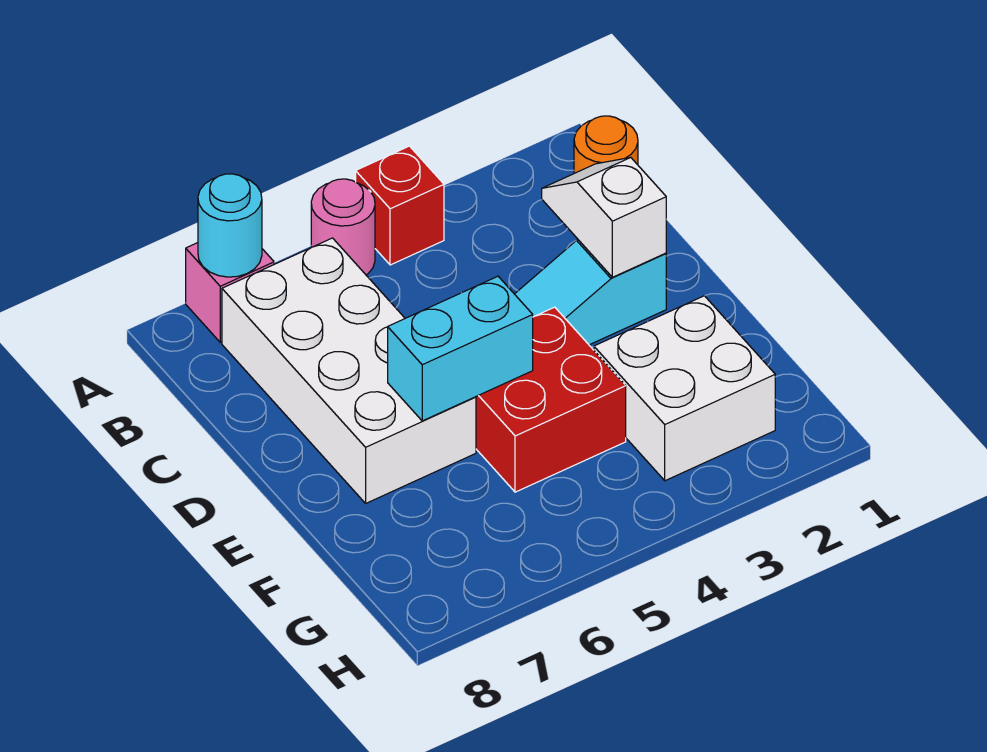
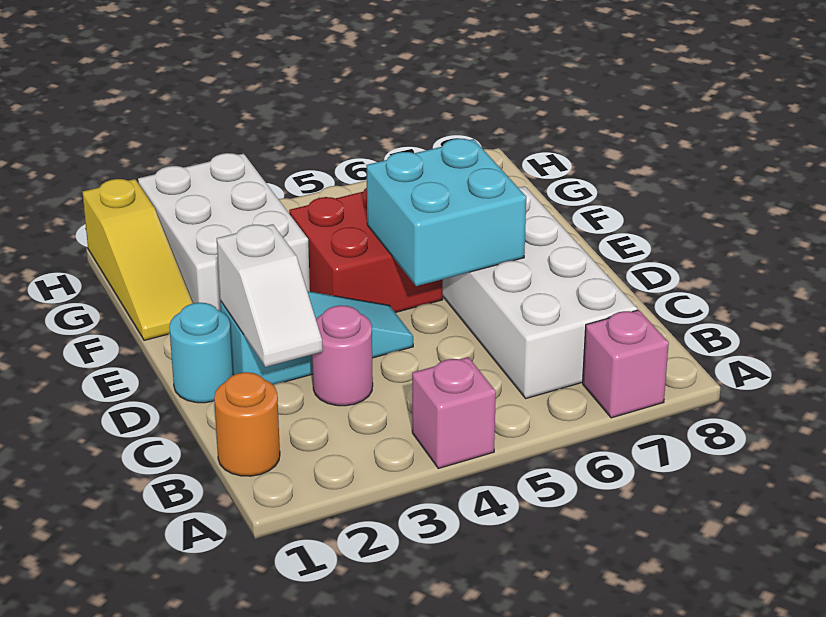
red brick A4 level 1 -> pink brick A4 level 1
pink round brick A5 level 1 -> pink round brick C3 level 1
cyan round brick A7 level 2 -> cyan round brick D1 level 1
cyan brick E5:E6 level 2 -> cyan brick D5:E6 level 2
none -> yellow slope F1:H1 level 1 top H
white brick F2:G3 level 1 -> white brick F2:H3 level 1

